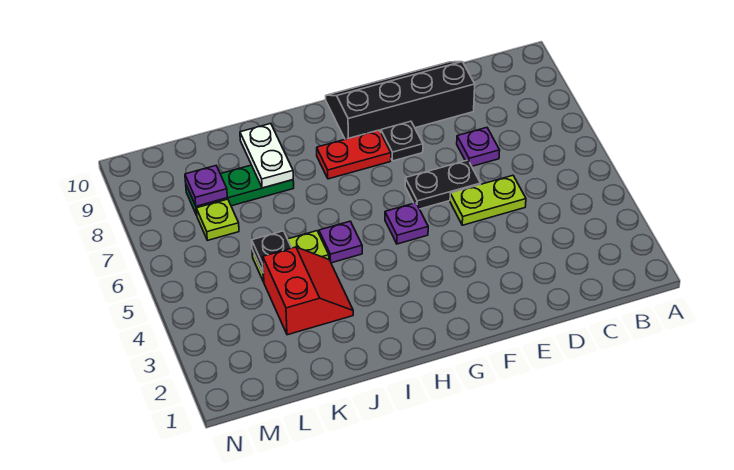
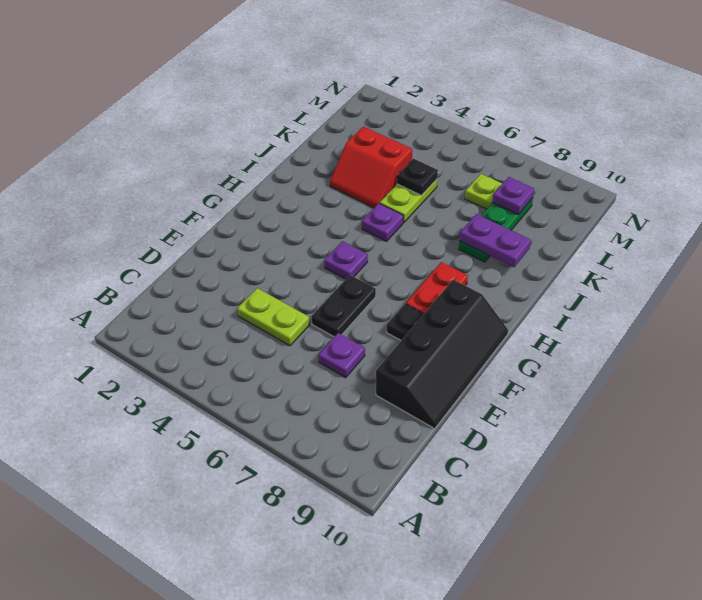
lime plate D5:E5 level 1 -> lime plate D4:D5 level 1
white plate J8:J9 level 2 -> purple plate J8:J9 level 2

